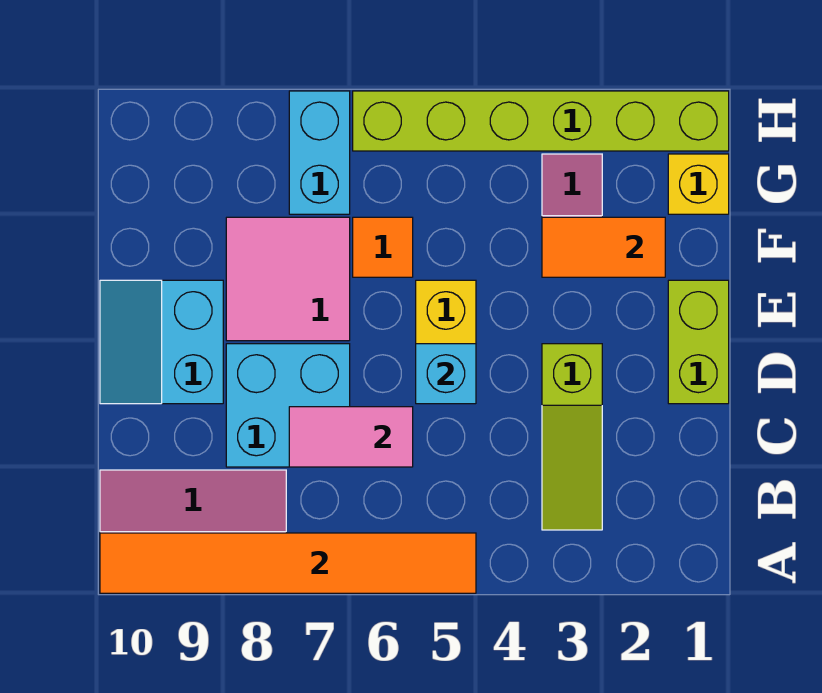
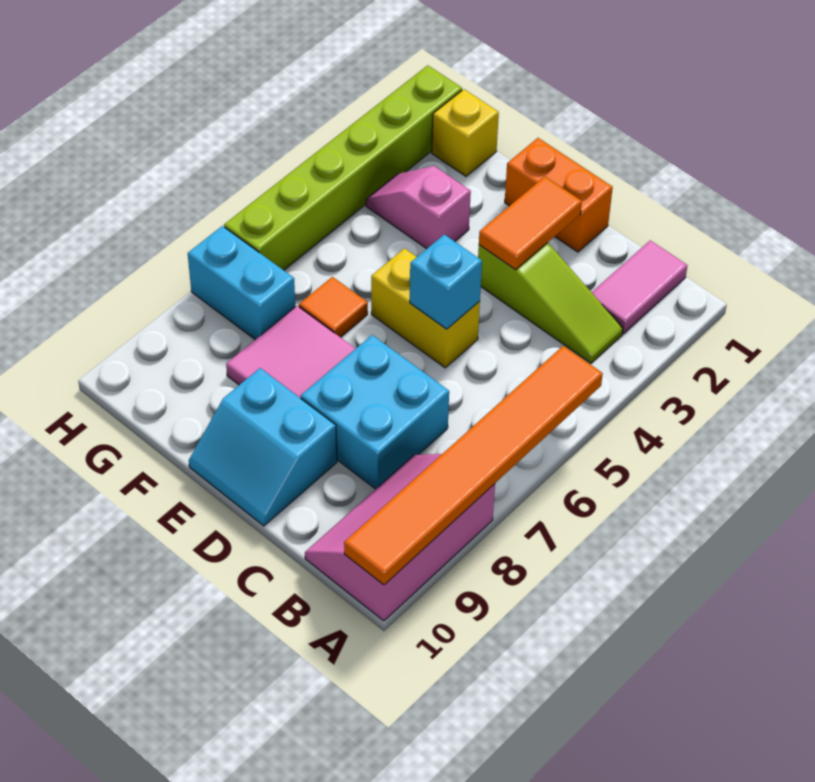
pink tile C6:C7 level 2 -> pink tile B1:B2 level 1
lime brick D1:E1 level 1 -> orange brick D1:E1 level 1
orange tile F2:F3 level 2 -> orange tile D2:D3 level 2

